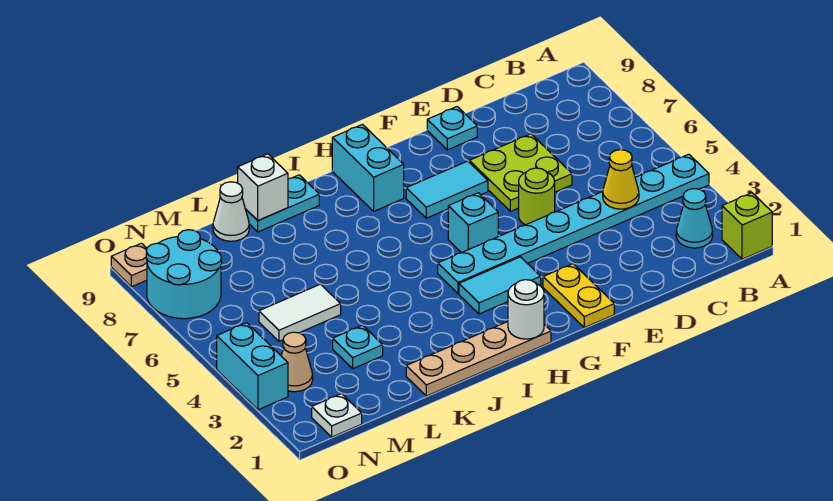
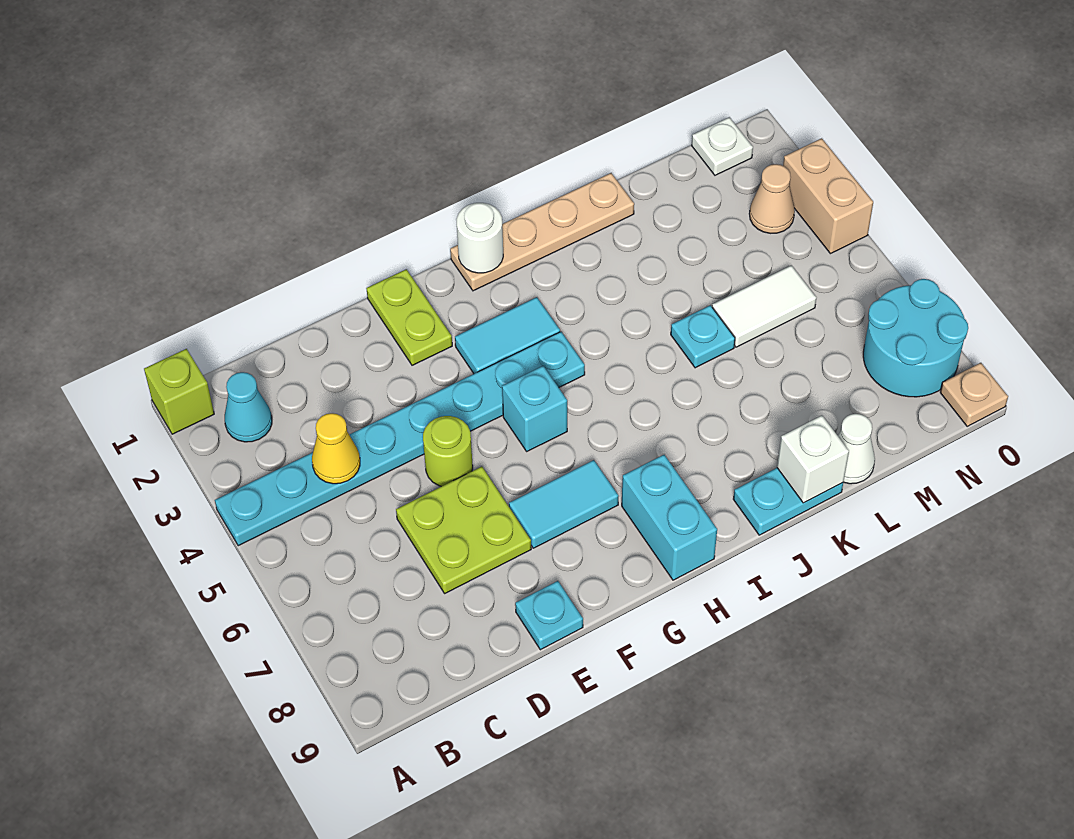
yellow plate F1:F2 level 1 -> lime plate F1:F2 level 1
cyan plate L3 level 1 -> cyan plate K5 level 1
cyan brick O3:O4 level 1 -> tan brick O3:O4 level 1

